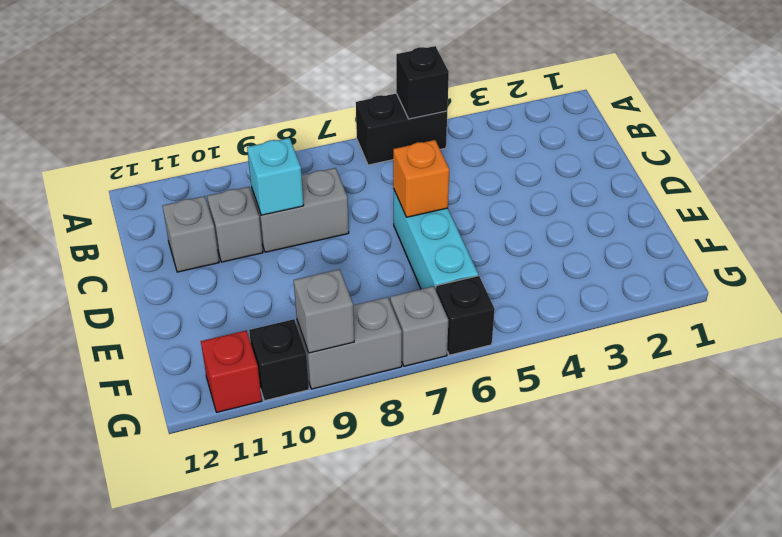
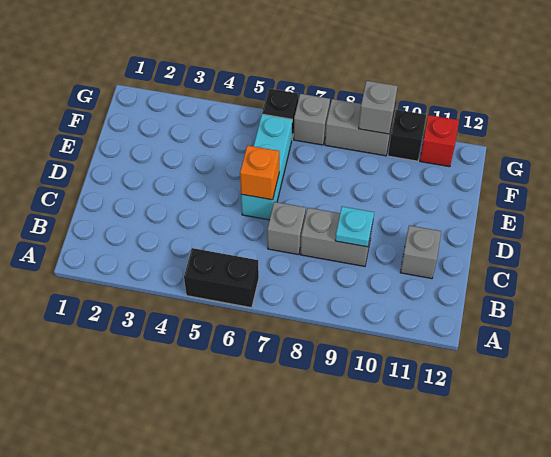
black brick A5 level 2 -> none
cyan brick C9 level 2 -> cyan plate C9 level 2
grey brick C10 level 1 -> grey brick C7 level 1

